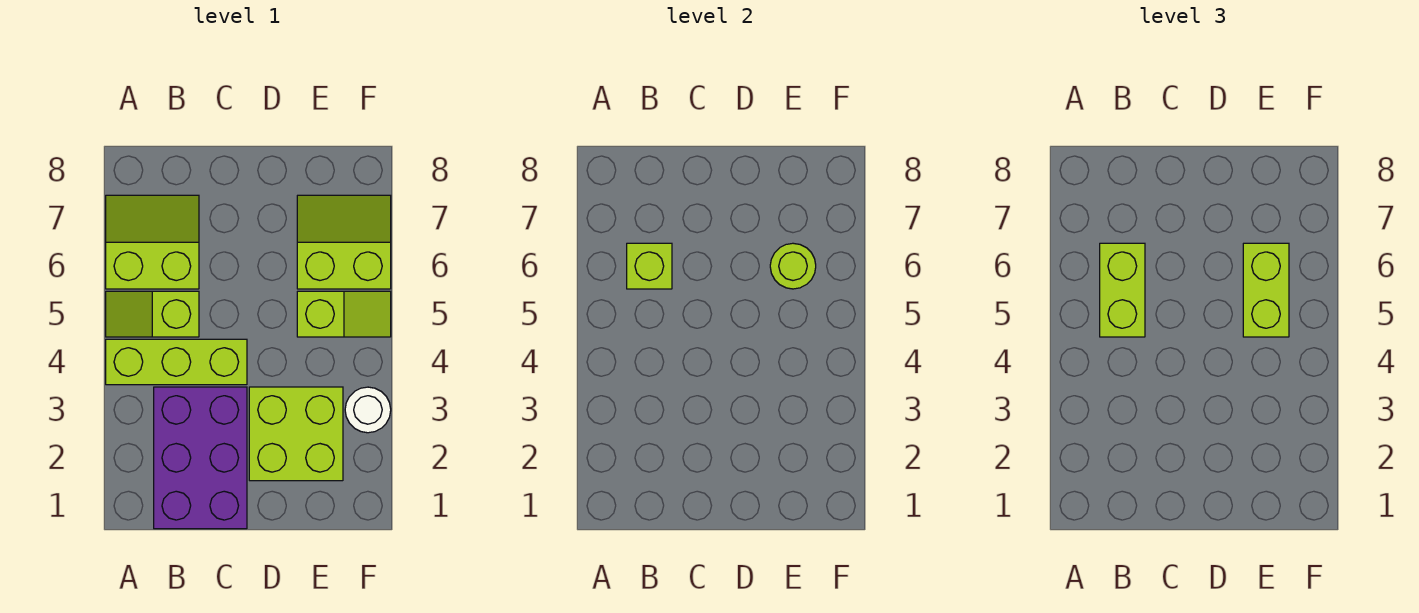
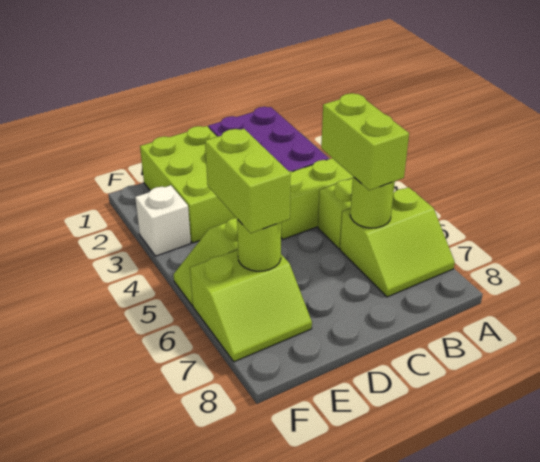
lime brick B6 level 2 -> lime round brick B6 level 2
lime brick D2:E3 level 1 -> lime brick D1:E3 level 1
white round brick F3 level 1 -> white brick F3 level 1

